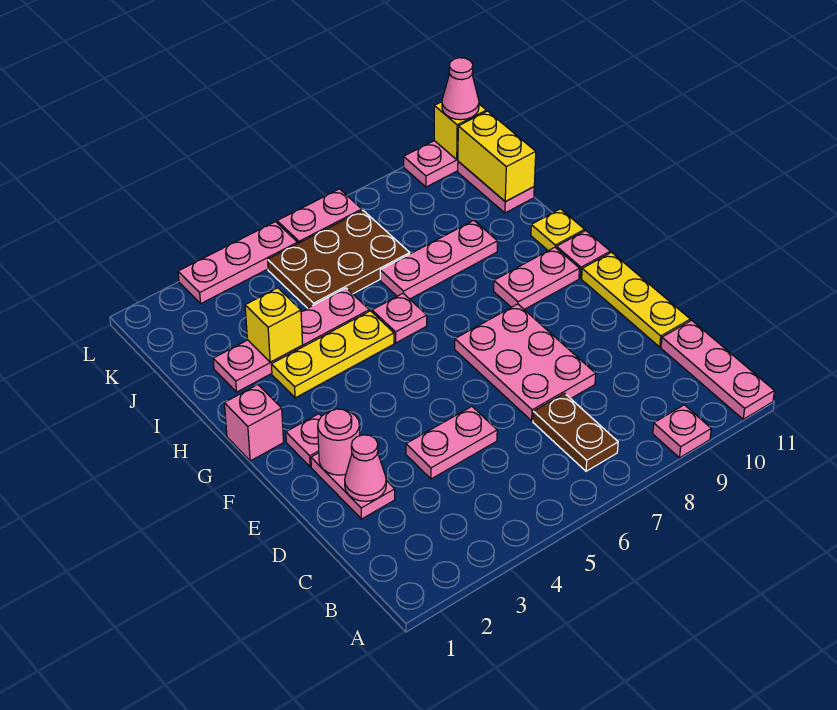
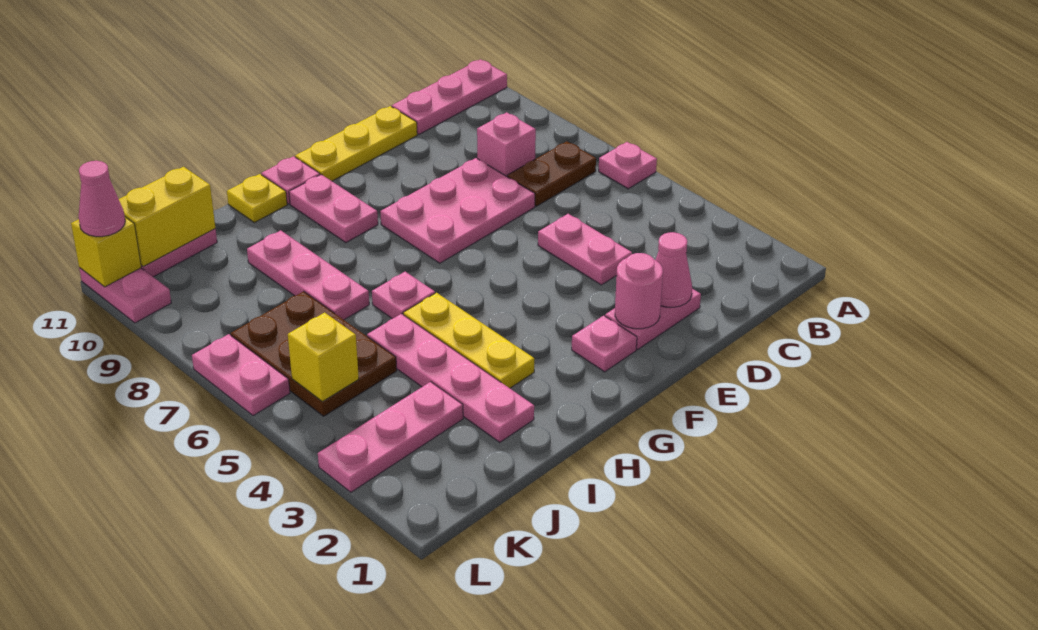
pink plate A9 level 1 -> pink plate A6 level 1
pink brick G1 level 1 -> pink brick C8 level 1
yellow brick I3 level 2 -> yellow brick K5 level 2
pink plate L3:L5 level 1 -> pink plate J3:L3 level 1

